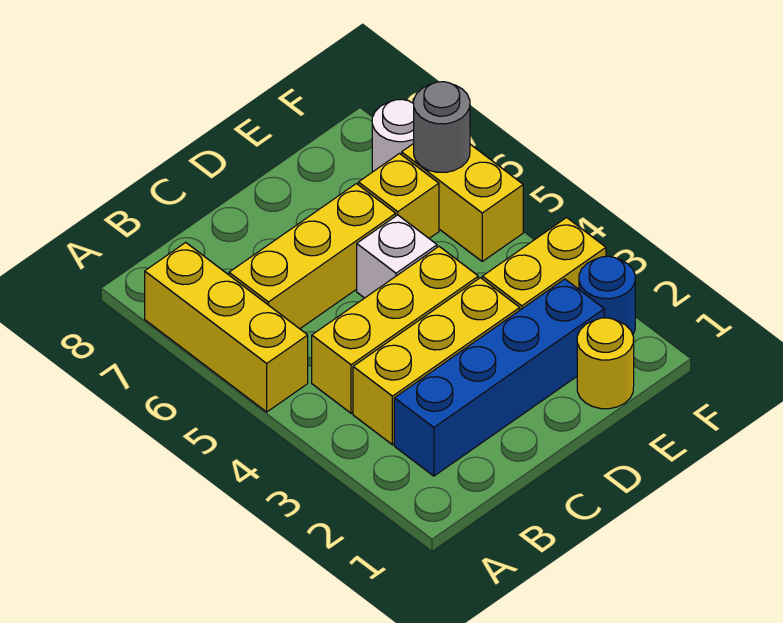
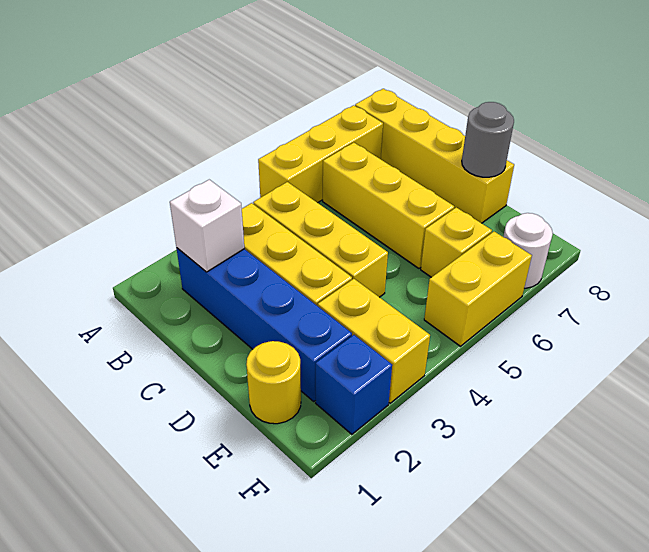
none -> yellow brick A8:D8 level 1
white brick D5 level 1 -> white brick B2 level 2
blue round brick F2 level 1 -> blue brick F2 level 1
grey round brick F6 level 2 -> grey round brick D8 level 2

